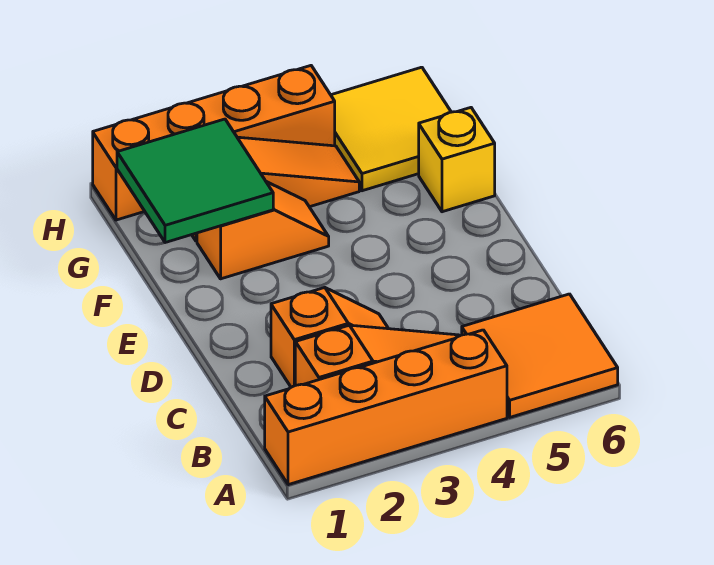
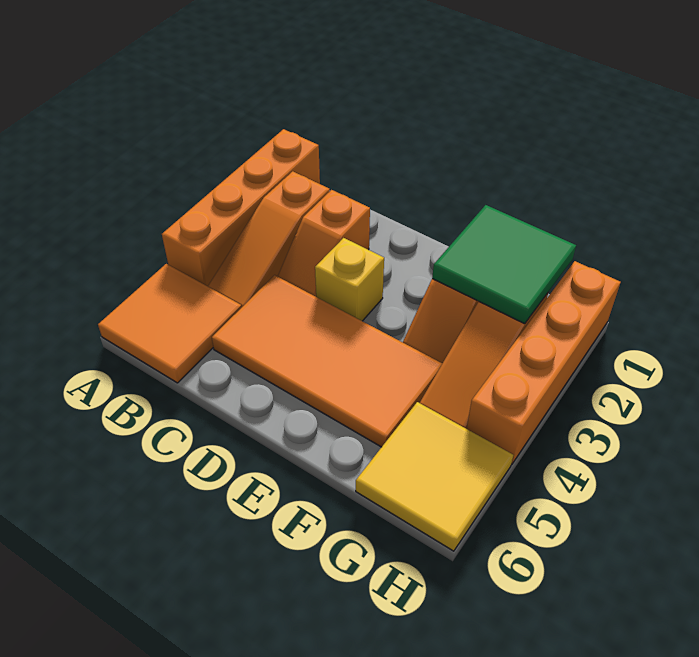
none -> orange tile C4:F5 level 1
yellow brick F6 level 1 -> yellow brick D3 level 1

